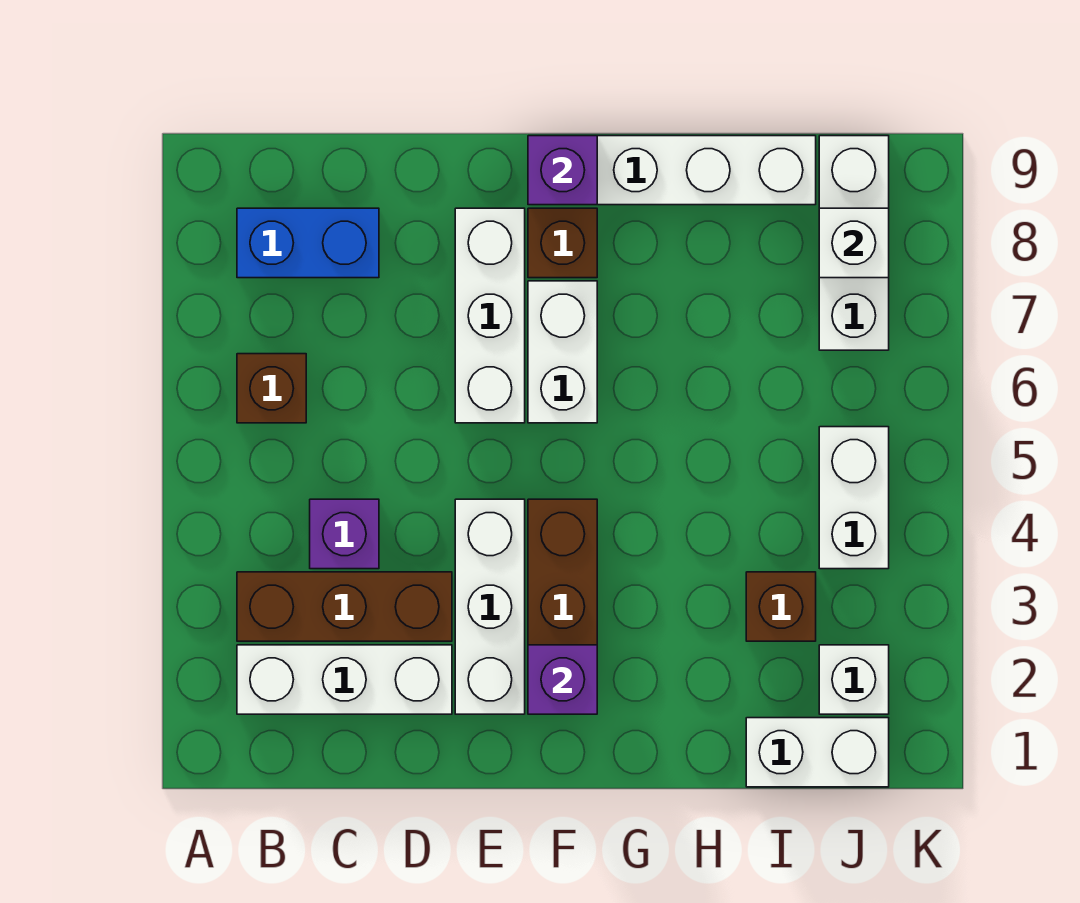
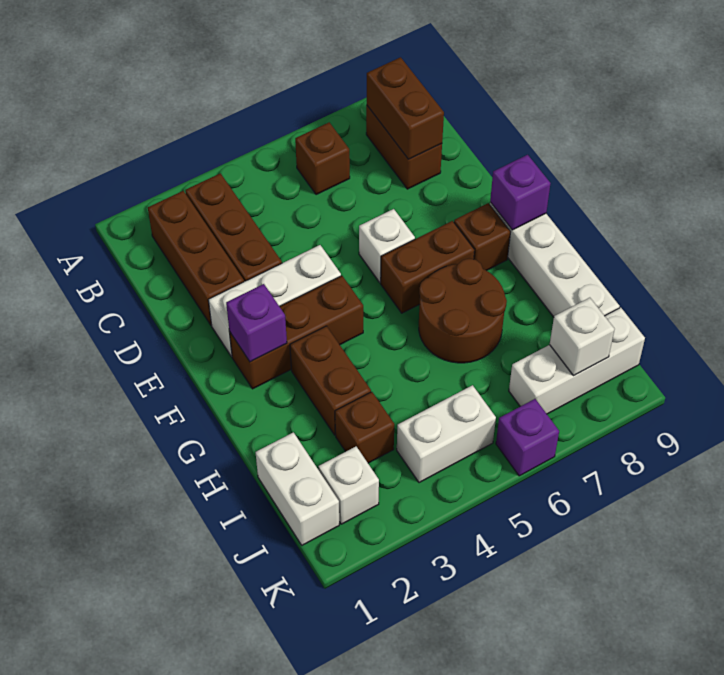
white brick B2:D2 level 1 -> brown brick B2:D2 level 1
blue brick B8:C8 level 1 -> brown brick B8:C8 level 1
none -> brown brick B8:C8 level 2
purple brick C4 level 1 -> purple brick K6 level 1
white brick E6:E8 level 1 -> white brick E6 level 1
white brick F6:F7 level 1 -> brown brick F6:F7 level 1
none -> brown brick G3:H3 level 1
none -> brown round brick G6:H7 level 1

